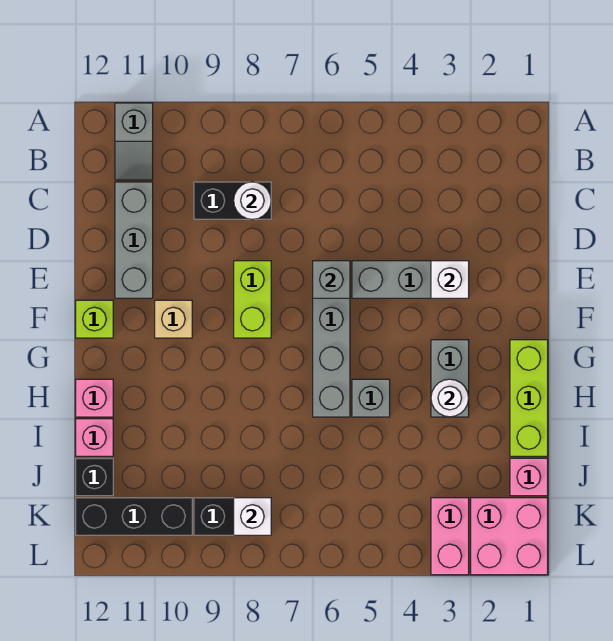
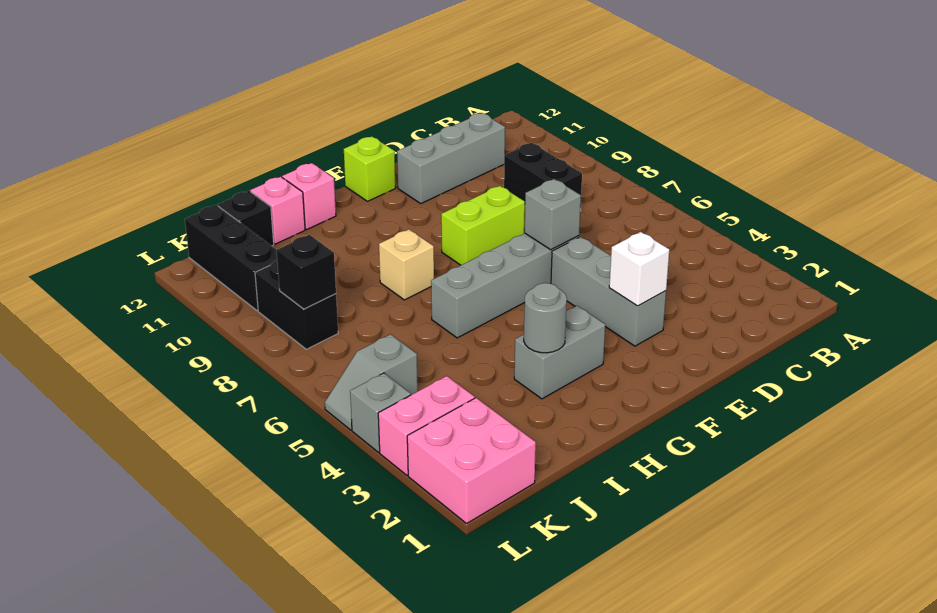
grey slope A11:B11 level 1 top A -> grey slope K5:L5 level 1 top K
white round brick C8 level 2 -> none
tan brick F10 level 1 -> tan brick H8 level 1
lime brick G1:I1 level 1 -> none
white round brick H3 level 2 -> grey round brick H3 level 2
grey brick H5 level 1 -> grey brick L4 level 1
pink brick J1 level 1 -> none
white brick K8 level 2 -> black brick K8 level 2

